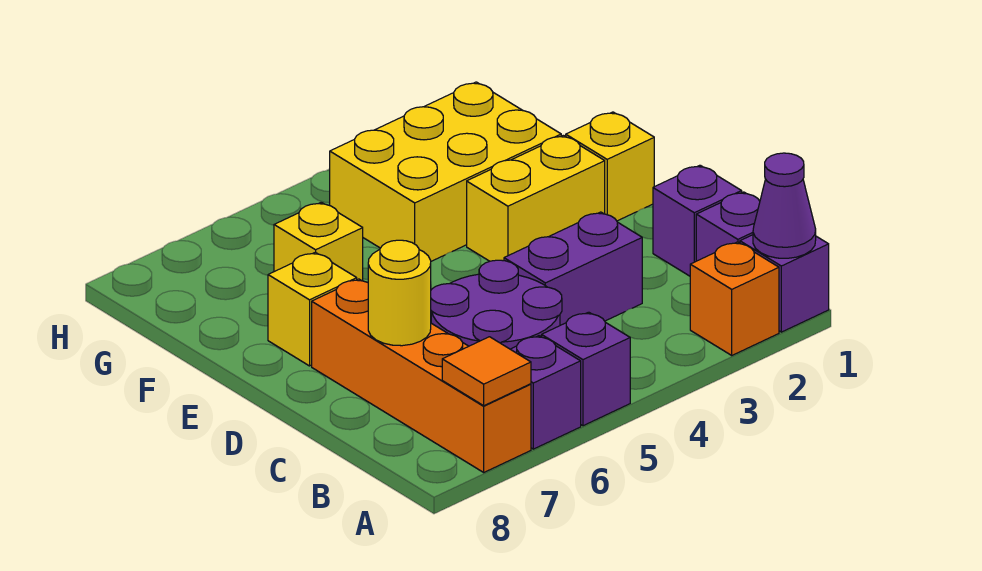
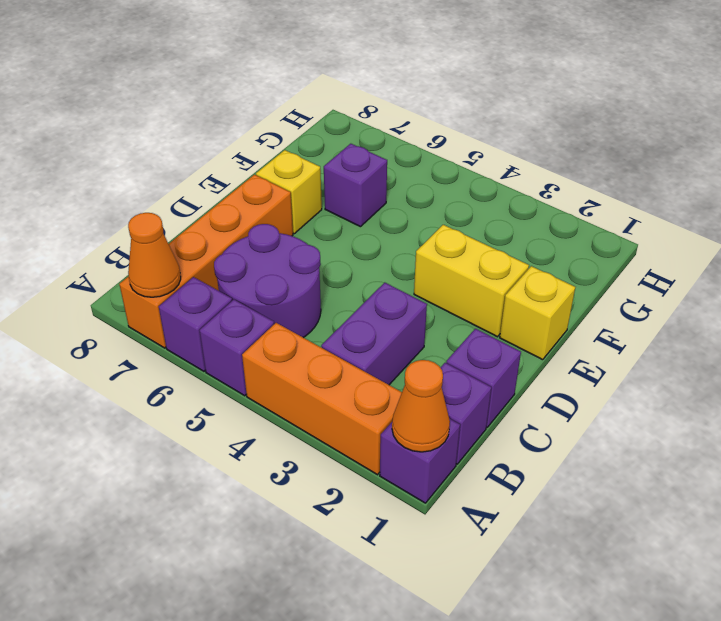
purple cone A1 level 2 -> orange cone A1 level 2
orange brick A2 level 1 -> orange brick A2:A4 level 1
orange tile A7 level 2 -> orange cone A7 level 2
purple brick C3:C4 level 1 -> purple brick B3:C3 level 1
yellow round brick C7 level 2 -> none
yellow brick F2:G4 level 1 -> none
yellow brick F6 level 1 -> purple brick F6 level 1

